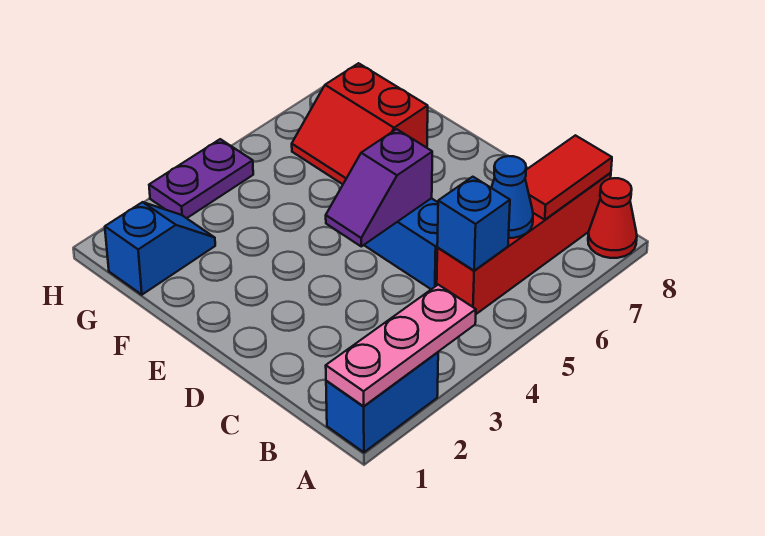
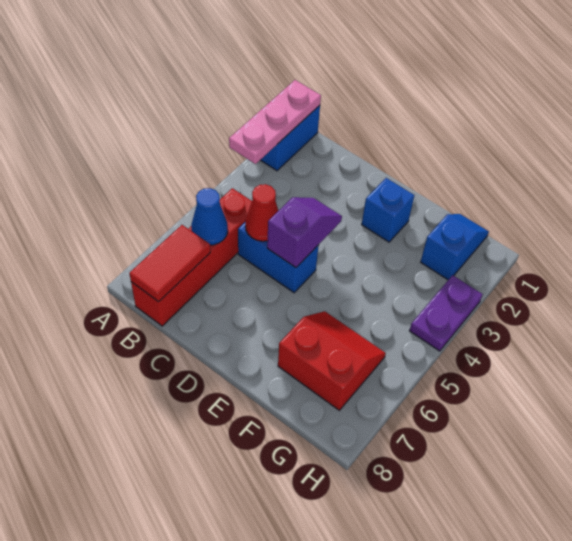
red cone A8 level 1 -> red cone C5 level 2
blue brick B5 level 2 -> blue brick E2 level 1
blue slope G1:G2 level 1 top 1 -> blue slope G1:G2 level 1 top 2

